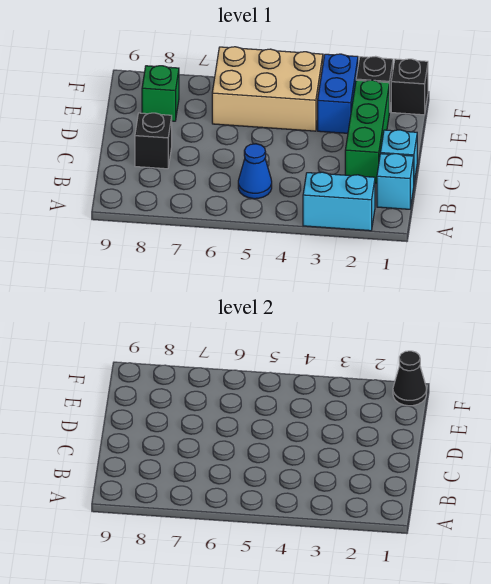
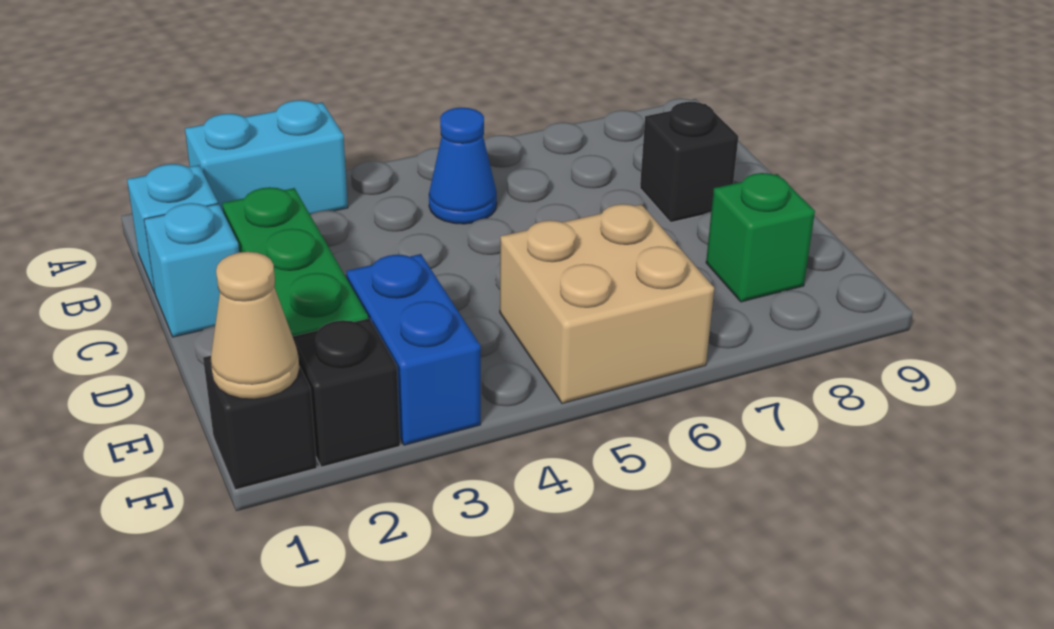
tan brick E4:F6 level 1 -> tan brick E5:F6 level 1
black cone F1 level 2 -> tan cone F1 level 2

